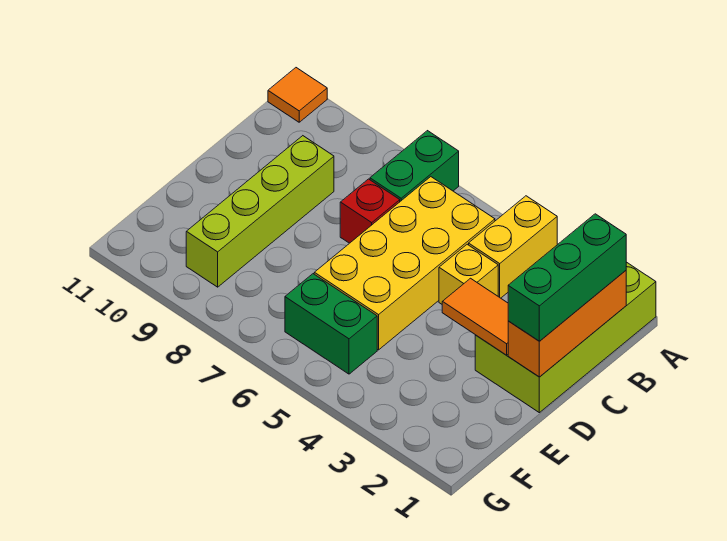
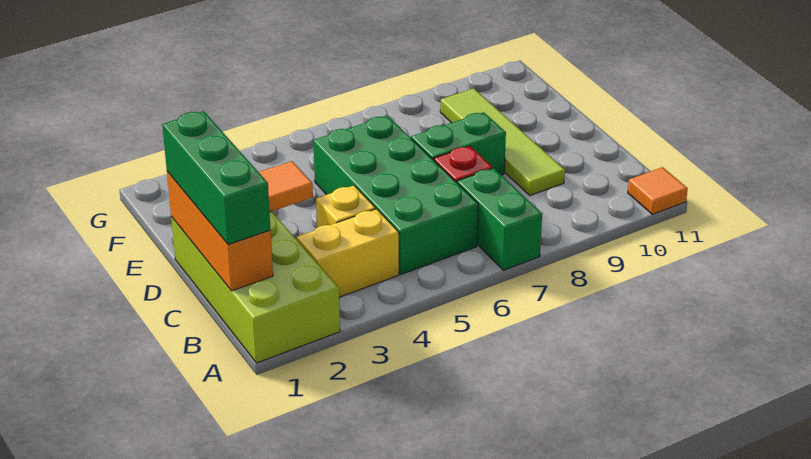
yellow brick A4:B4 level 1 -> yellow brick B3:B4 level 1
yellow brick B5:E6 level 1 -> green brick B5:E6 level 1
lime brick C9:F9 level 1 -> lime tile C9:F9 level 1
green brick F5:F6 level 1 -> green brick D7:D8 level 1

